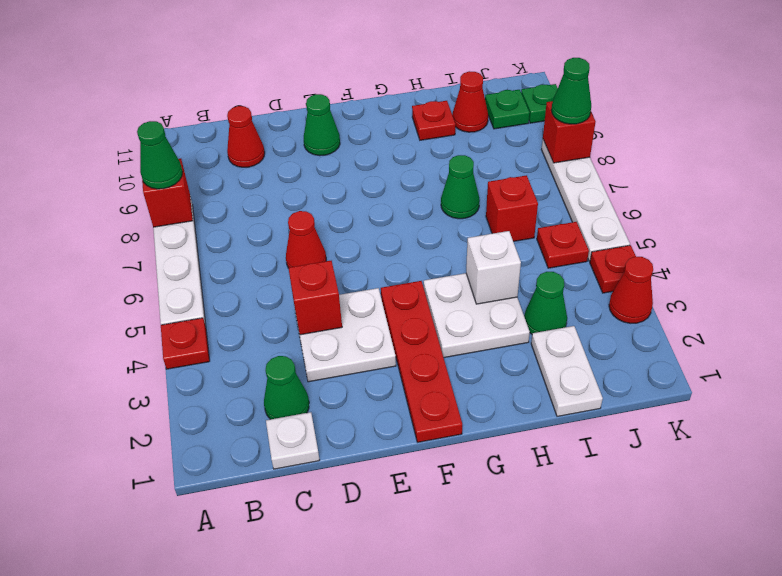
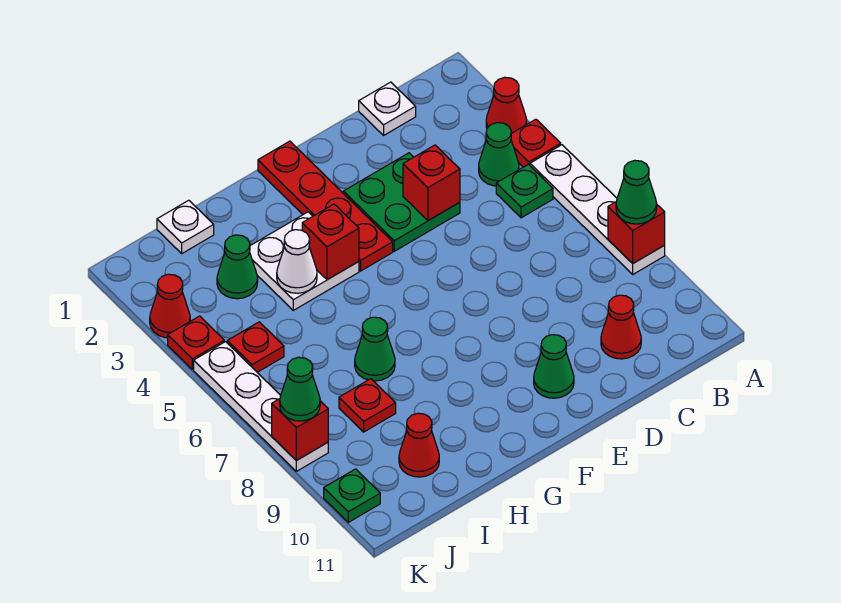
green cone C2 level 1 -> green cone B4 level 1
white plate D3:E4 level 1 -> green plate D3:E4 level 1
red cone D6 level 1 -> red cone A3 level 1
white brick H4 level 2 -> white cone H4 level 2
red plate H10 level 1 -> red plate I8 level 1
white plate I1:I2 level 1 -> white plate I1 level 1
red brick I6 level 1 -> red brick G4 level 2
green plate J10 level 1 -> green plate B5 level 1

